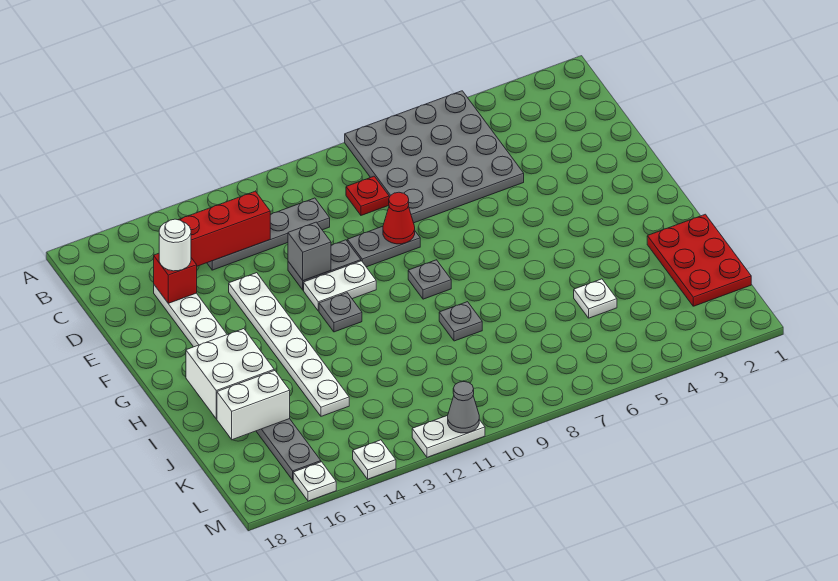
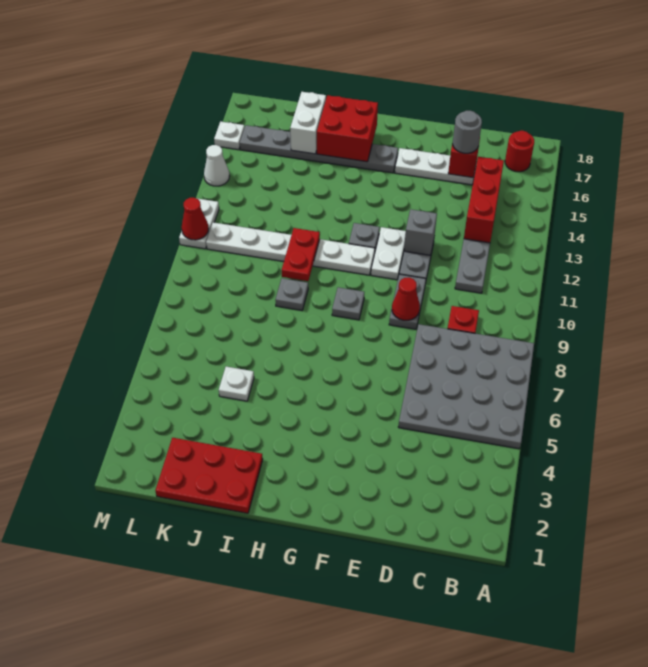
none -> red round brick B17 level 1
white round brick D16 level 3 -> grey round brick D16 level 3
white plate E14:J14 level 1 -> white plate G11:L11 level 1
white brick H16:I17 level 2 -> red brick H16:I17 level 2
none -> red plate I10:I11 level 2
grey cone M11 level 2 -> red cone M11 level 2
white plate M14 level 1 -> white cone M14 level 1

